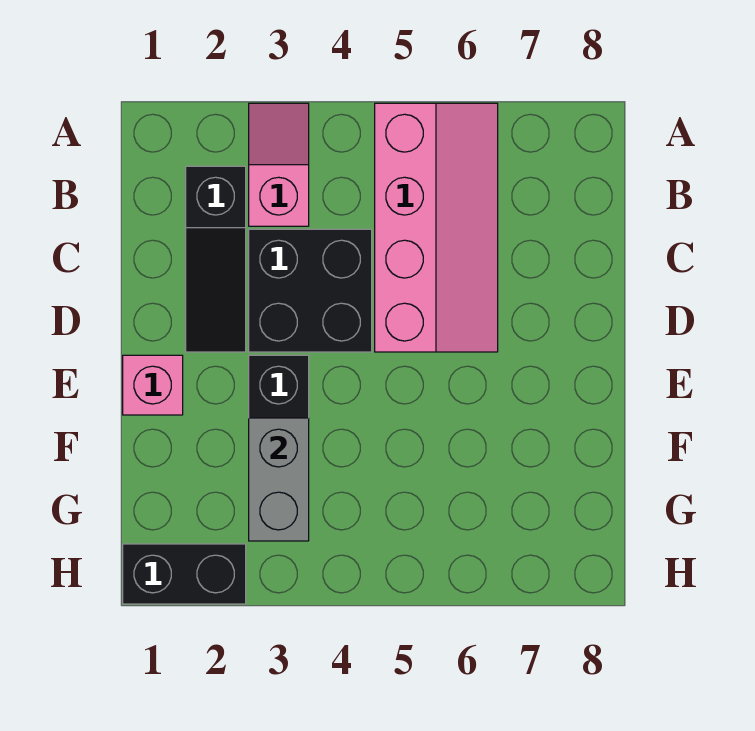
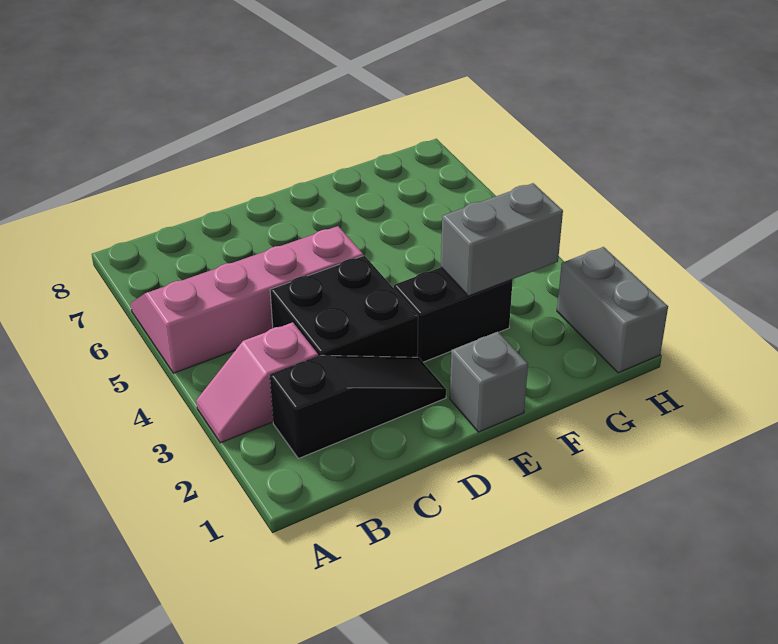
pink brick E1 level 1 -> grey brick E1 level 1
black brick H1:H2 level 1 -> grey brick H1:H2 level 1

